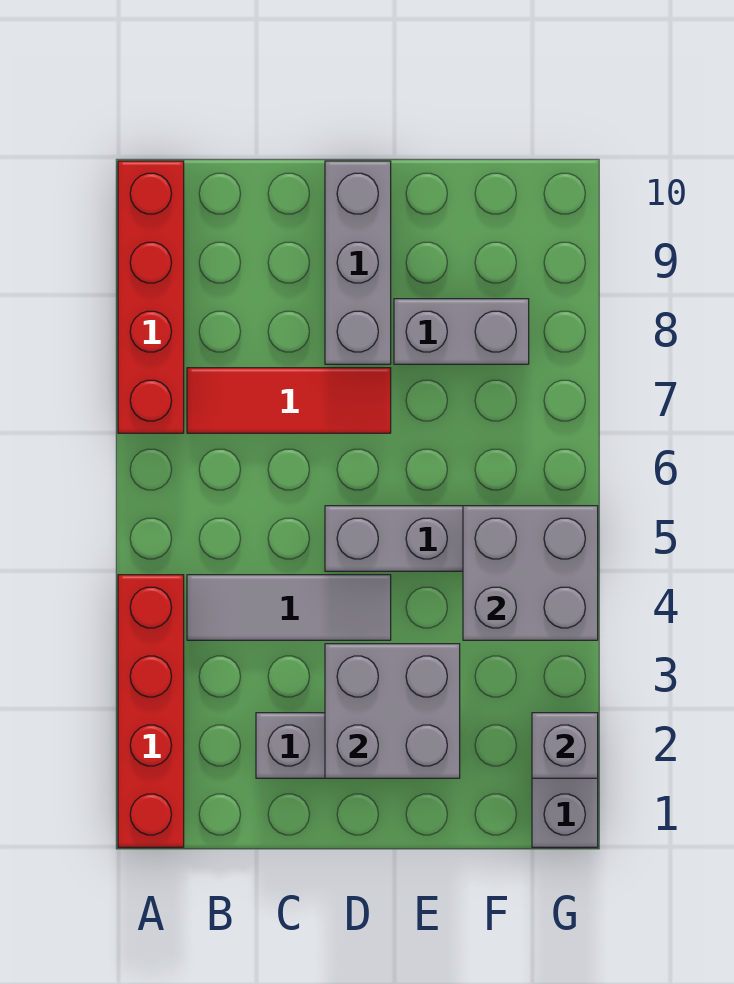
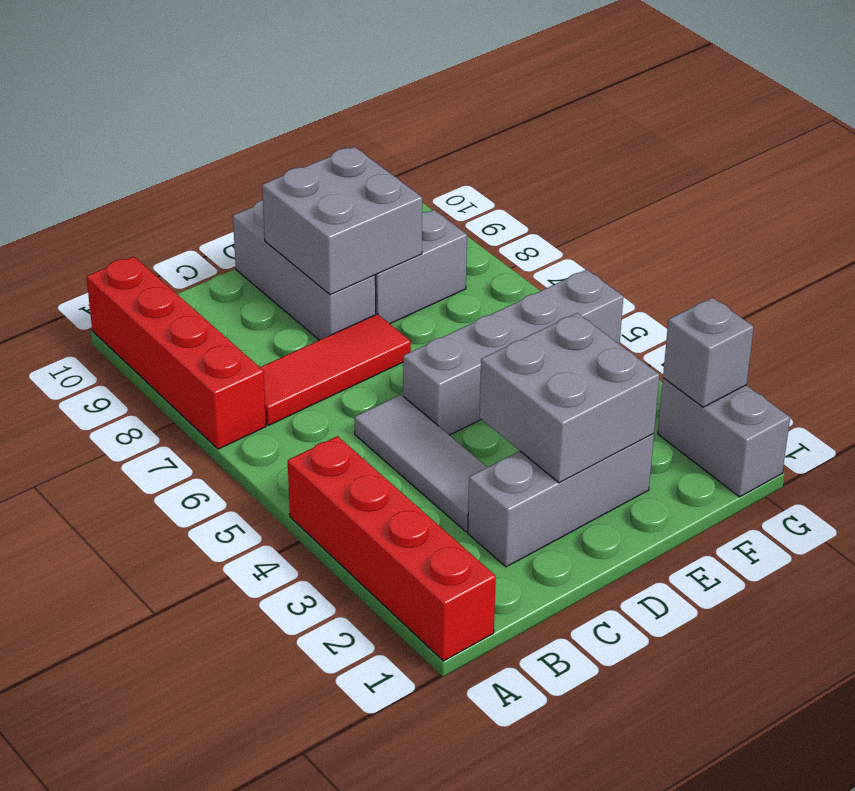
grey tile B4:D4 level 1 -> grey tile C3:C5 level 1
grey brick F4:G5 level 2 -> grey brick D8:E9 level 2

